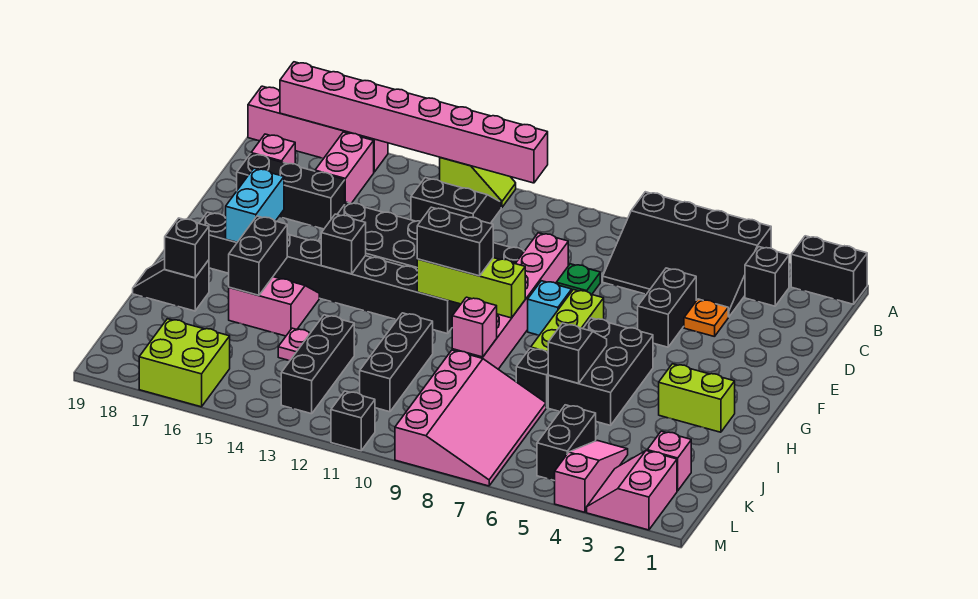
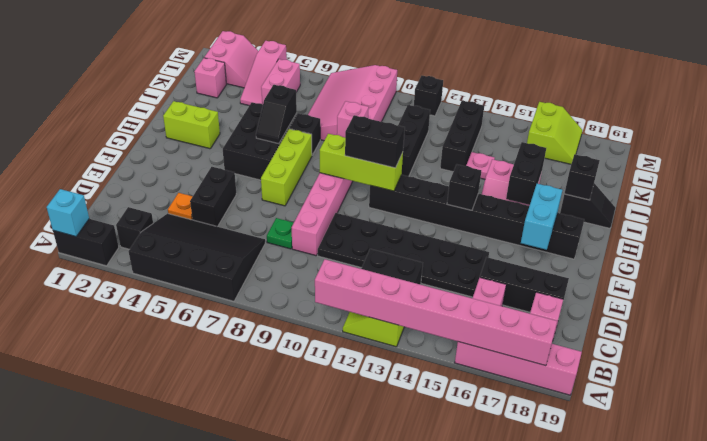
cyan brick F8 level 1 -> cyan brick A1 level 2
black brick K5:L5 level 1 -> pink brick K5:L5 level 1
lime brick L16:M17 level 1 -> lime slope L16:M17 level 1 top 16

